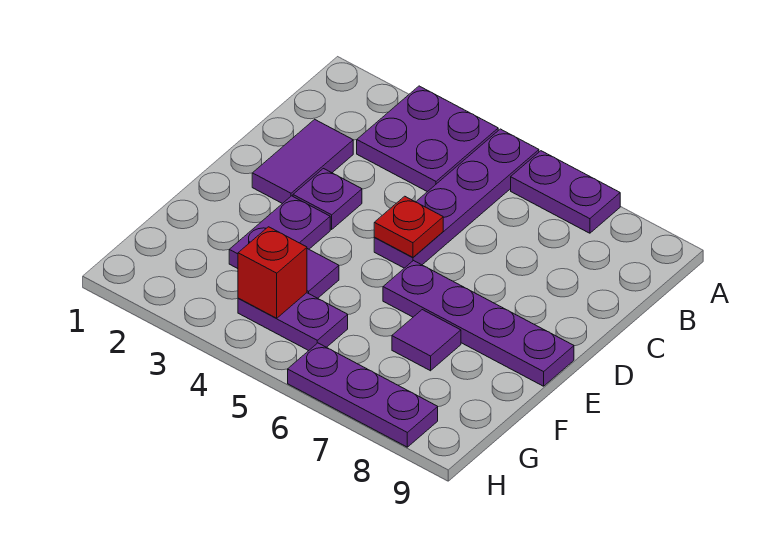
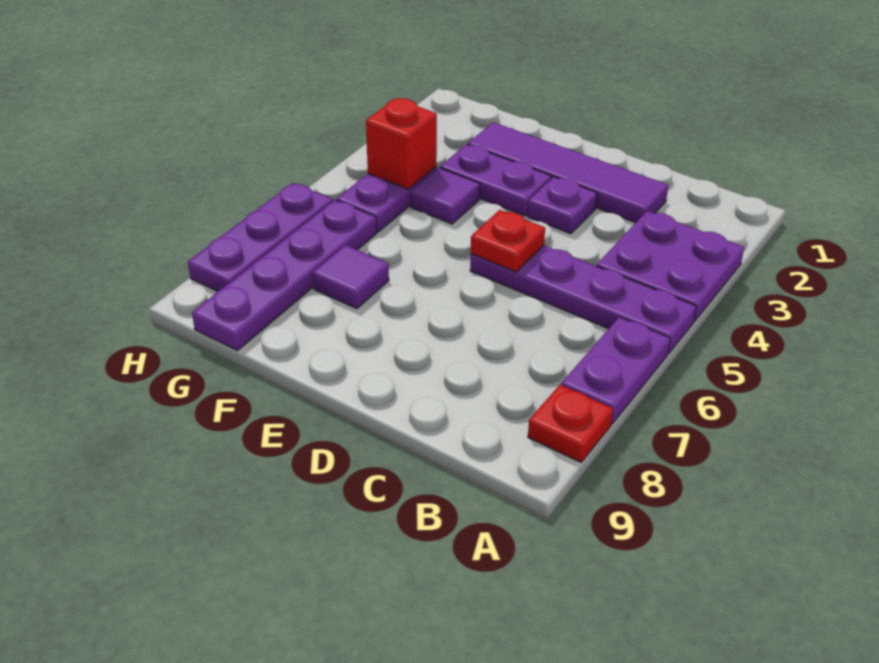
none -> red plate A8 level 1
purple tile C2:D2 level 1 -> purple tile C2:F2 level 1
purple plate E6:E9 level 1 -> purple plate G6:G9 level 1

